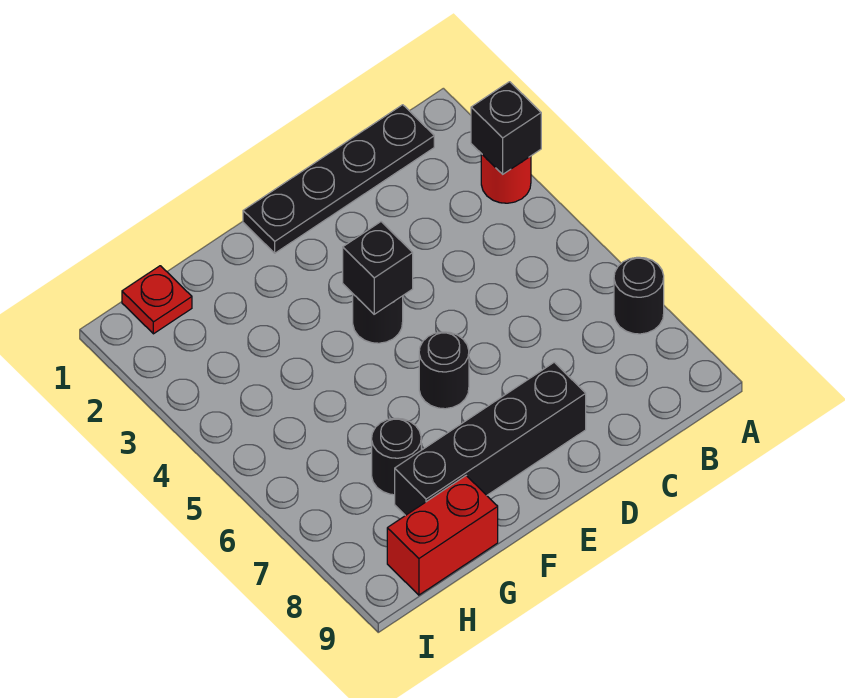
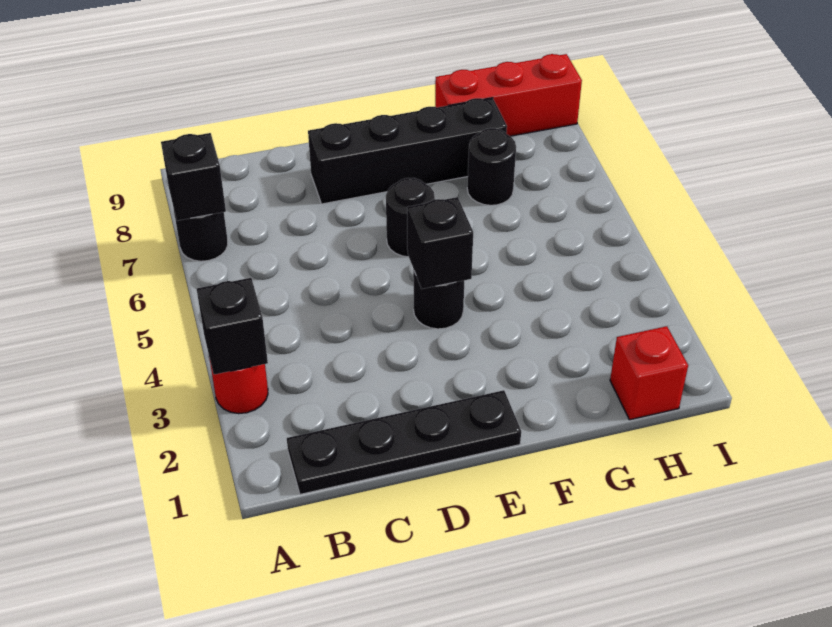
none -> black brick A7 level 2
red brick G9:H9 level 1 -> red brick G9:I9 level 1
red plate H1 level 1 -> red brick H1 level 1

